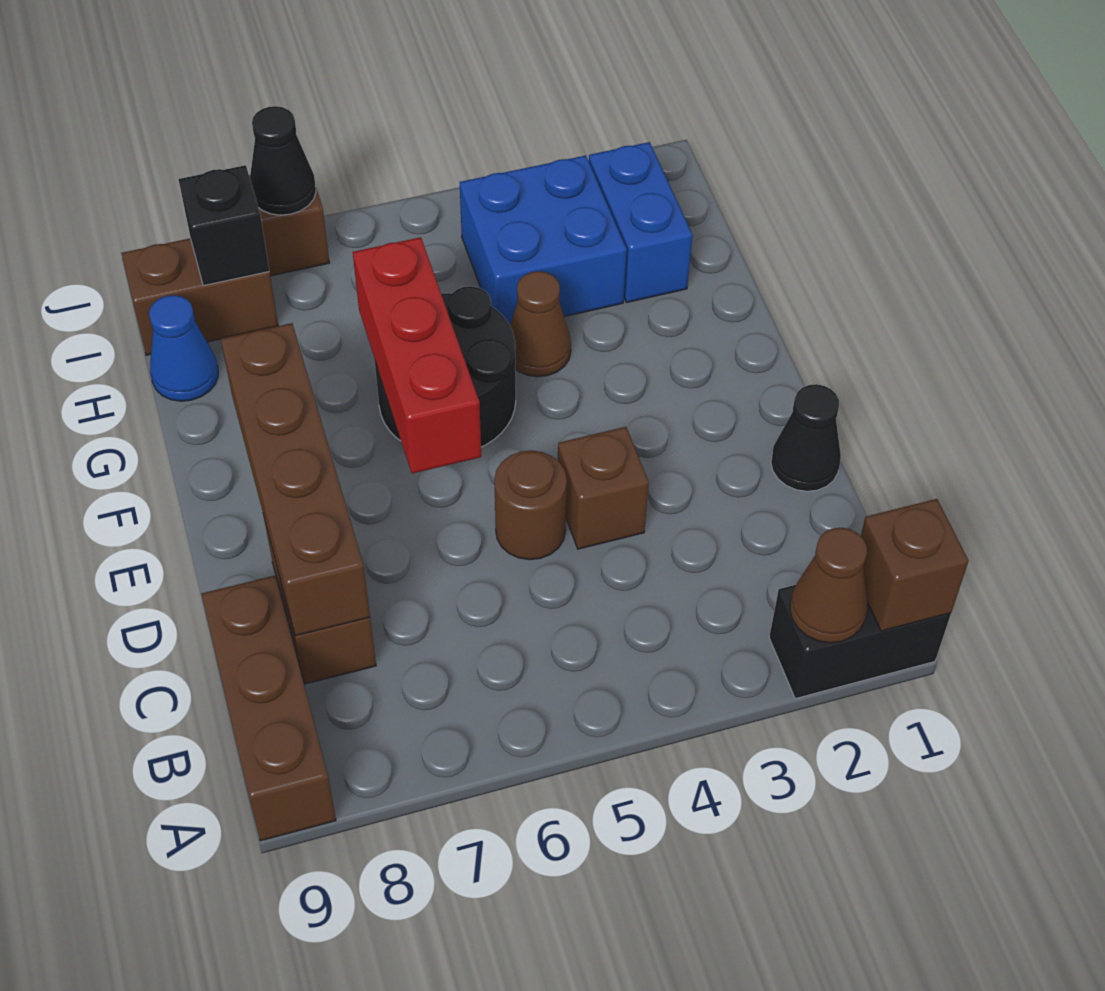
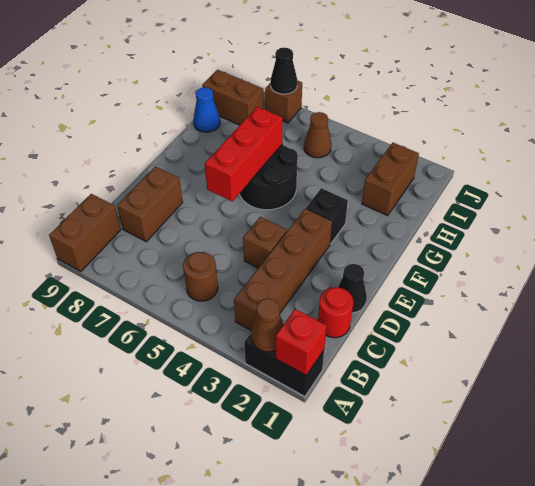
brown brick A1 level 2 -> red brick A1 level 2
brown brick A9:C9 level 1 -> brown brick A9:B9 level 1
none -> red round brick C1 level 1
brown brick C8:F8 level 2 -> brown brick B3:E3 level 1
brown round brick D5 level 1 -> brown round brick B5 level 1
brown cone G4 level 1 -> brown cone I5 level 1
blue brick H2:I2 level 1 -> brown brick H2:I2 level 1
blue brick H3:I4 level 1 -> none
black brick I8 level 2 -> black brick F3 level 1

